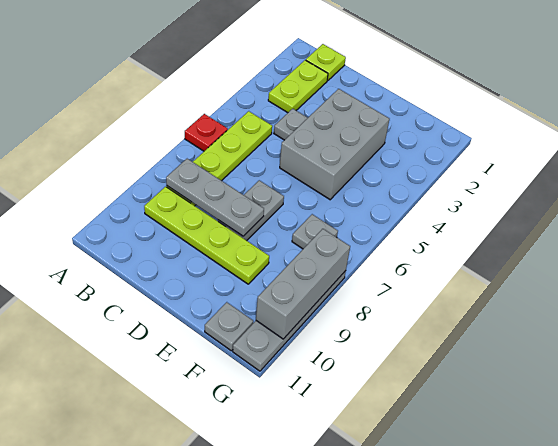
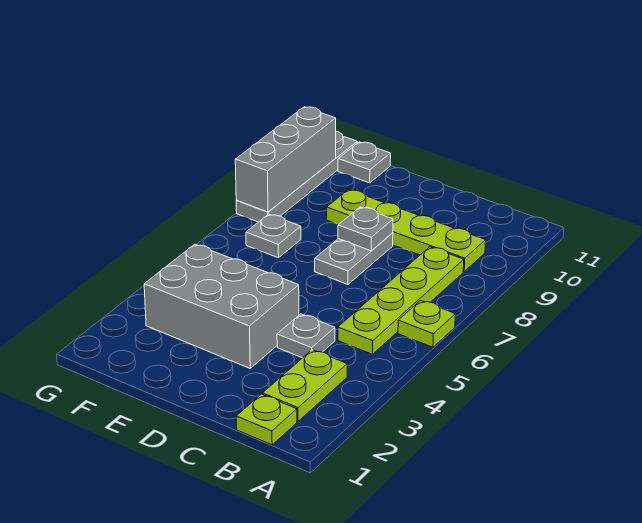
red plate A6 level 1 -> lime plate A6 level 1
grey plate B8:D8 level 2 -> grey plate D8 level 2
grey brick D3:E5 level 1 -> grey brick D3:F4 level 1

